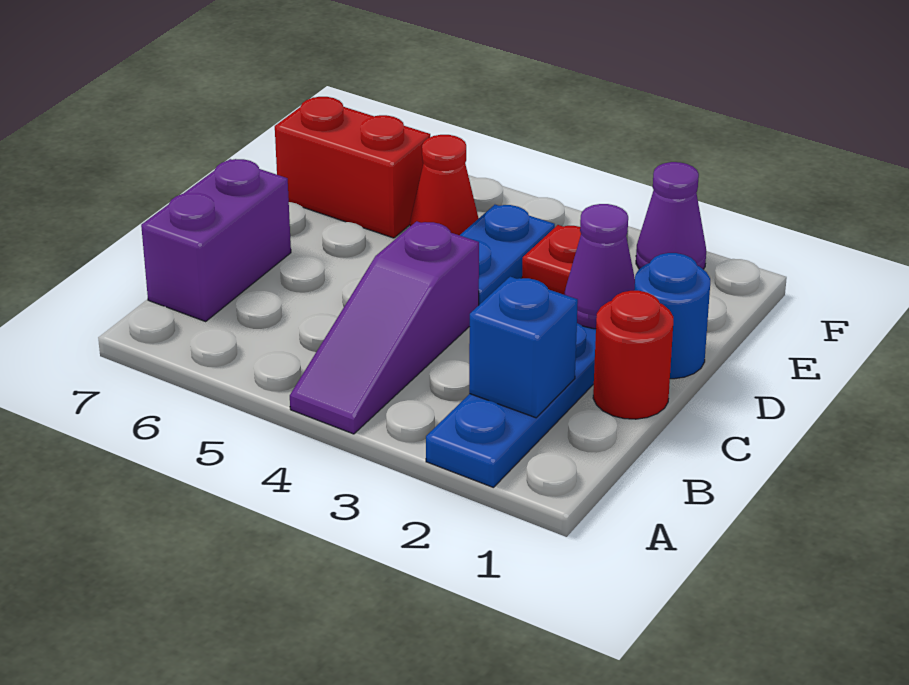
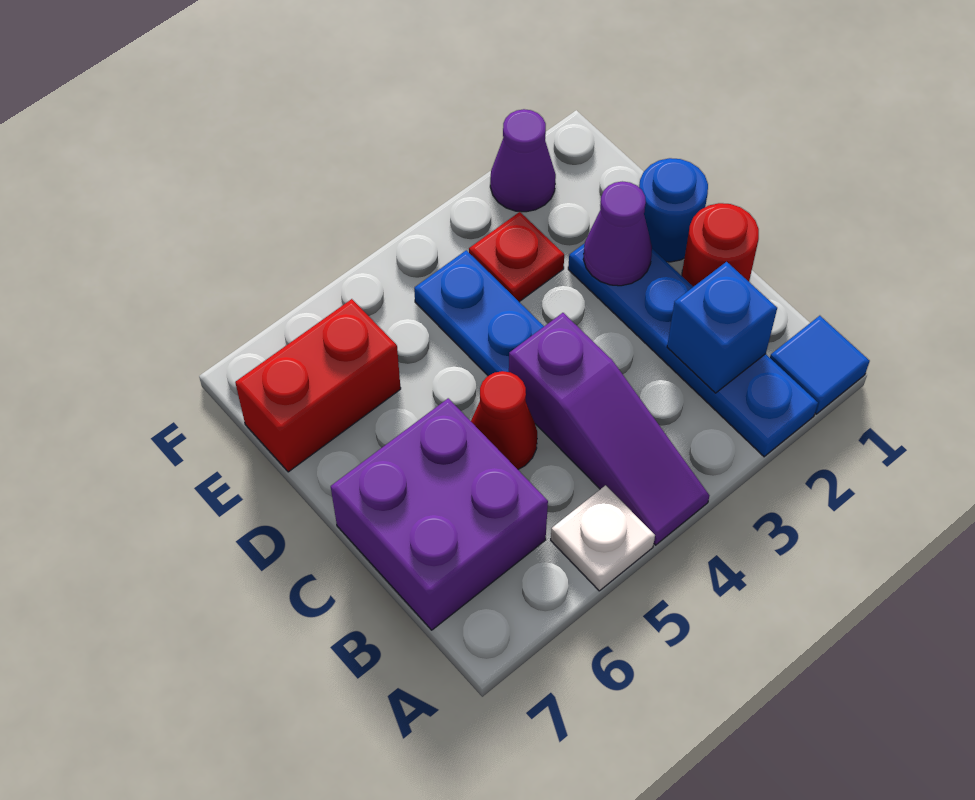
none -> blue tile A1 level 1
none -> white plate A5 level 1
purple brick B7:C7 level 1 -> purple brick B6:C7 level 1
red cone E5 level 1 -> red cone C5 level 1

